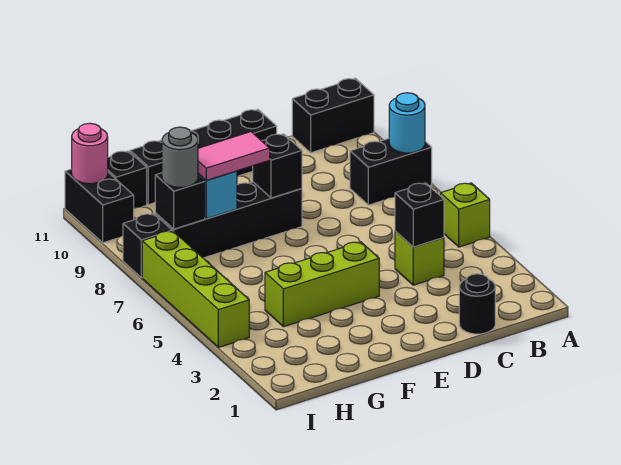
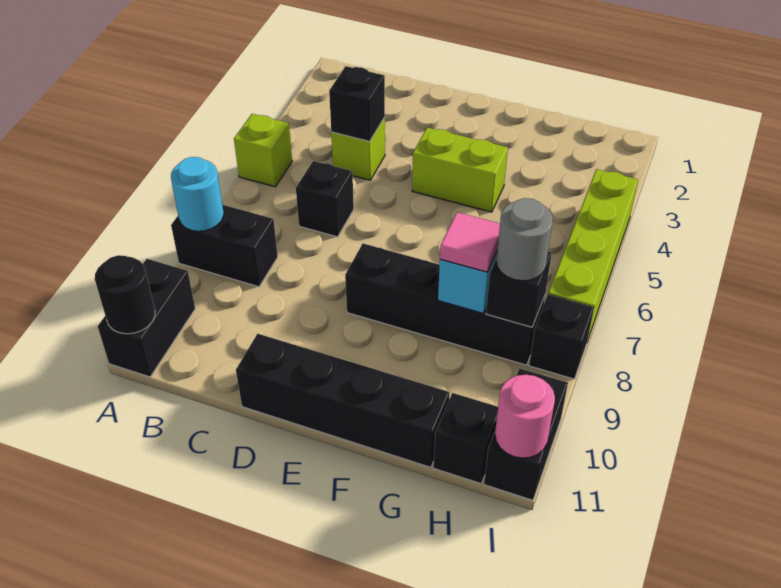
black brick A11:B11 level 1 -> black brick A10:A11 level 1
black round brick C1 level 1 -> black round brick A11 level 2
lime brick E4:G4 level 1 -> lime brick E4:F4 level 1
black brick E8 level 2 -> black brick C6 level 1
pink tile F8:G8 level 3 -> pink tile G8 level 3

